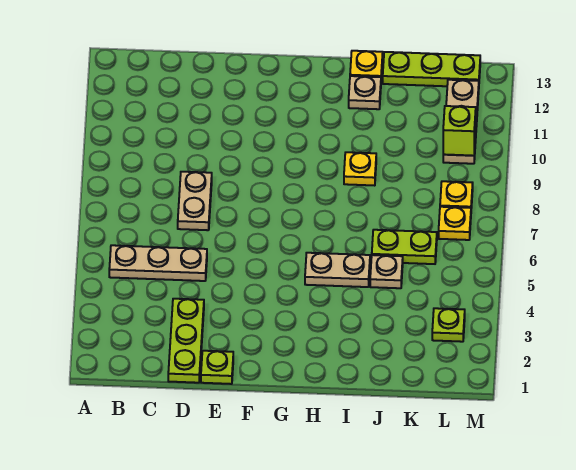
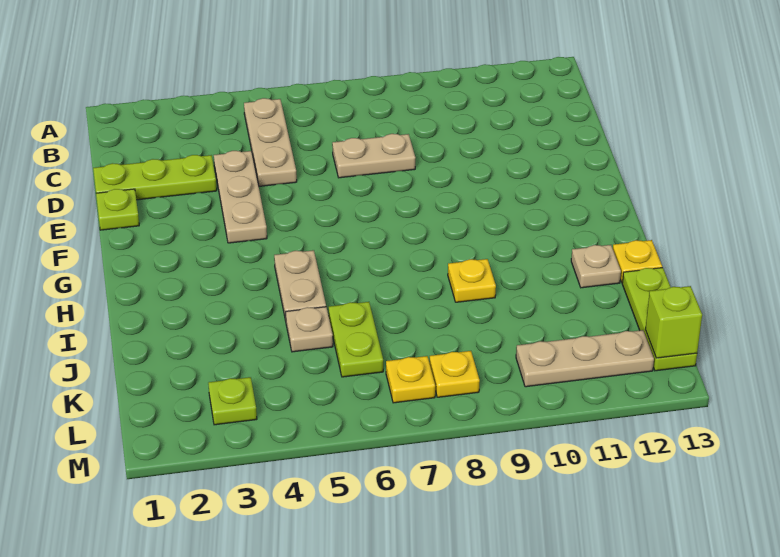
none -> tan plate D4:F4 level 1
lime brick L10 level 2 -> lime brick L13 level 2

